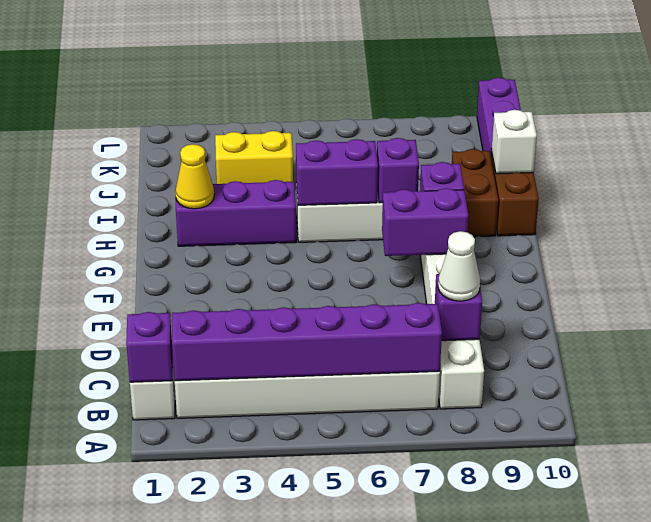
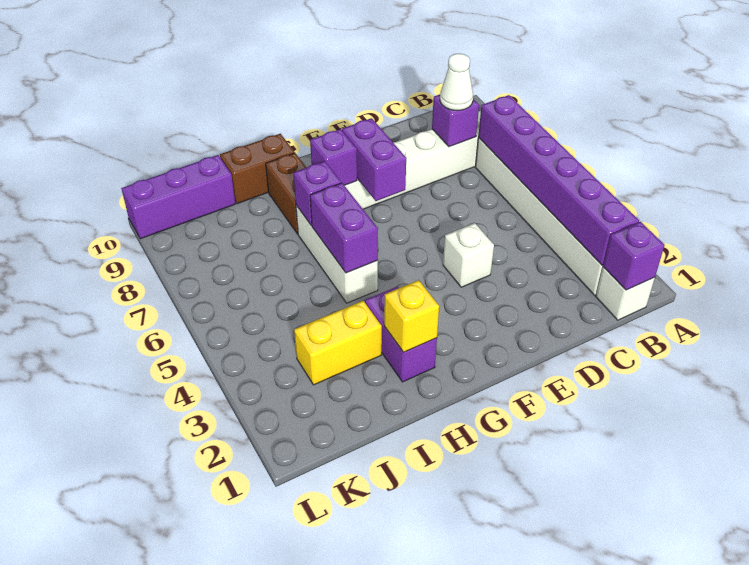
purple brick H2:H4 level 1 -> purple brick H2:H3 level 1
yellow cone H2 level 2 -> yellow brick H2 level 2
brown brick H9:I9 level 1 -> brown brick H8:H9 level 1
white brick I10 level 2 -> white brick E4 level 1
yellow brick J3:J4 level 1 -> yellow brick I3:J3 level 1

